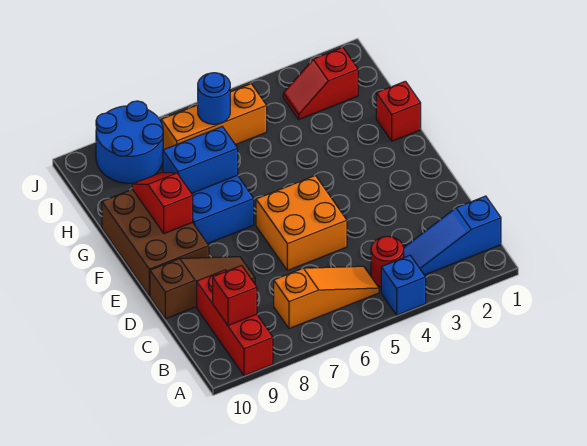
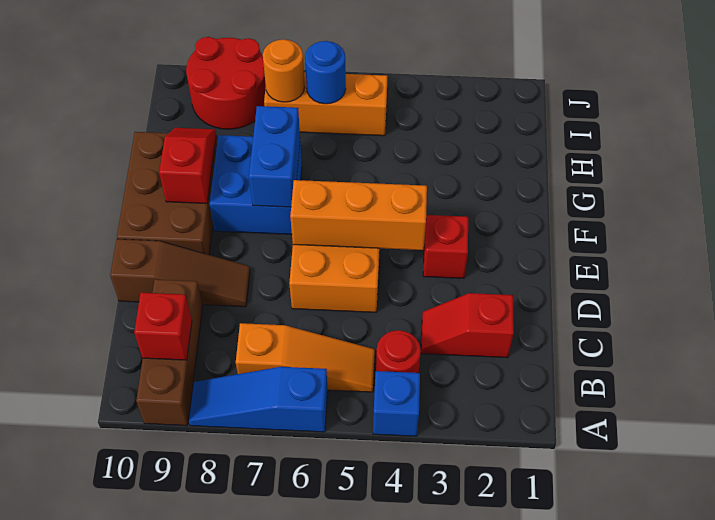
red brick A9:C9 level 1 -> brown brick A9:C9 level 1
blue slope B1:B3 level 1 top 1 -> blue slope A6:A8 level 1 top 6
none -> orange brick E4:E6 level 2
red brick G1 level 1 -> red brick E3 level 1
blue brick G7:G8 level 2 -> blue brick F7:G7 level 2
red slope I2:I3 level 1 top 2 -> red slope C2:C3 level 1 top 2
none -> orange round brick I7 level 2
blue round brick I8:J9 level 1 -> red round brick I8:J9 level 1

